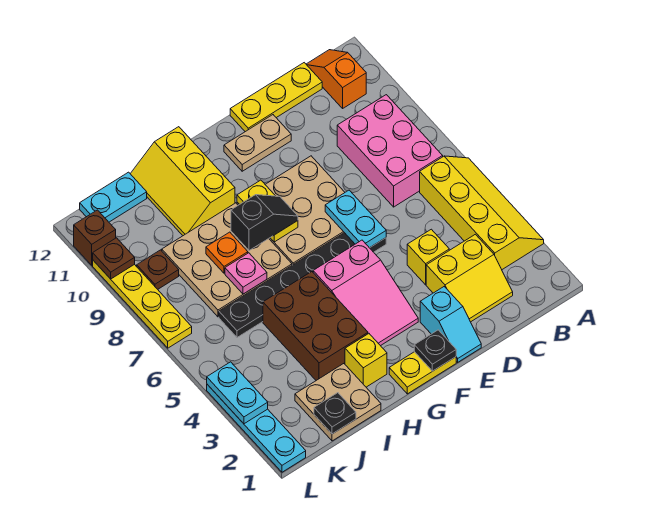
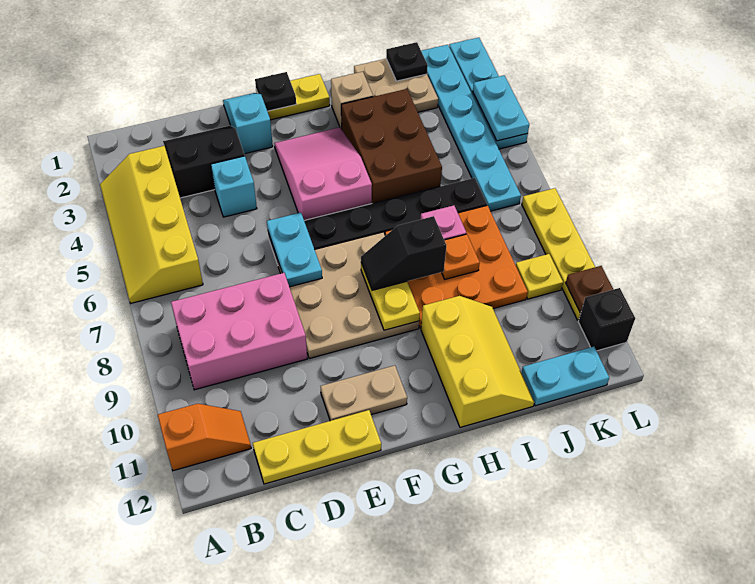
pink brick B7:C9 level 1 -> pink brick B8:D9 level 1
orange slope B11:B12 level 1 top 11 -> orange slope A11:B11 level 1 top A
yellow slope C2:D3 level 1 top 3 -> black slope C2:D3 level 1 top 3
yellow brick D4 level 1 -> cyan brick D4 level 1
yellow brick H2 level 1 -> tan brick H2 level 1
tan plate H7:J9 level 1 -> orange plate H7:J9 level 1
none -> cyan plate K1:K6 level 1
brown plate K9 level 1 -> yellow plate K9 level 1
brown brick L11 level 1 -> black brick L11 level 1

